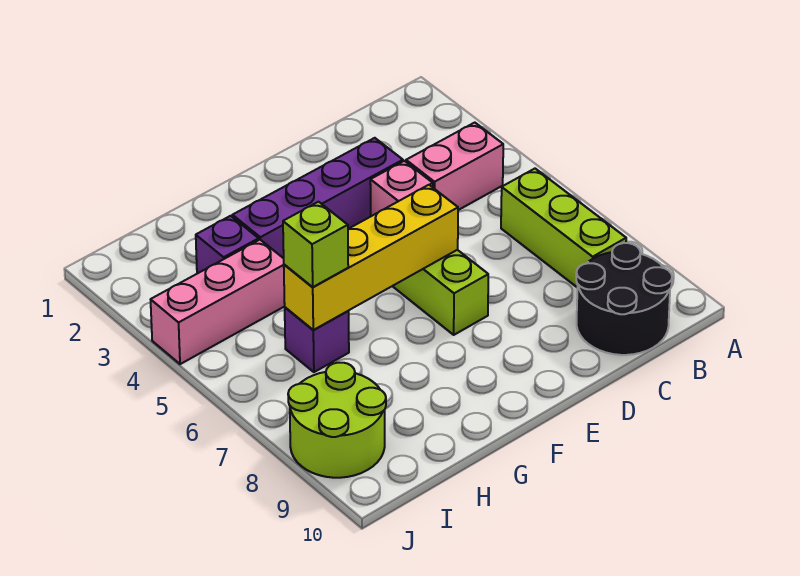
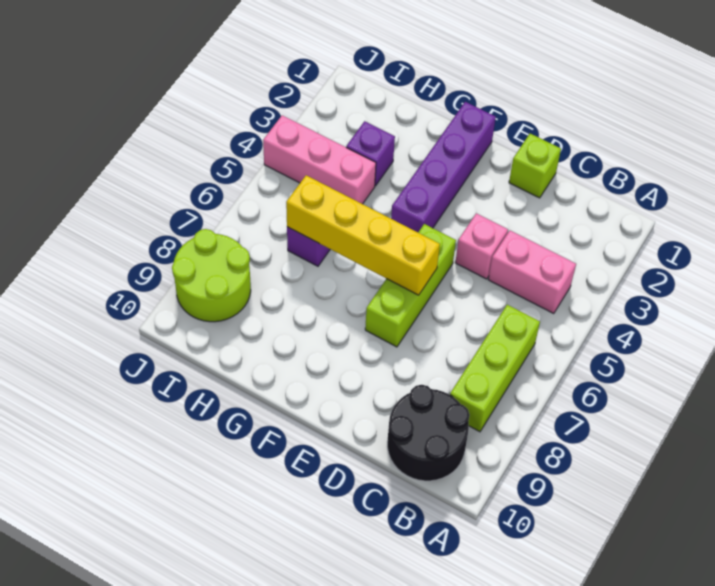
purple brick D3:G3 level 1 -> purple brick F1:F4 level 1
lime brick H6 level 3 -> lime brick D1 level 1

